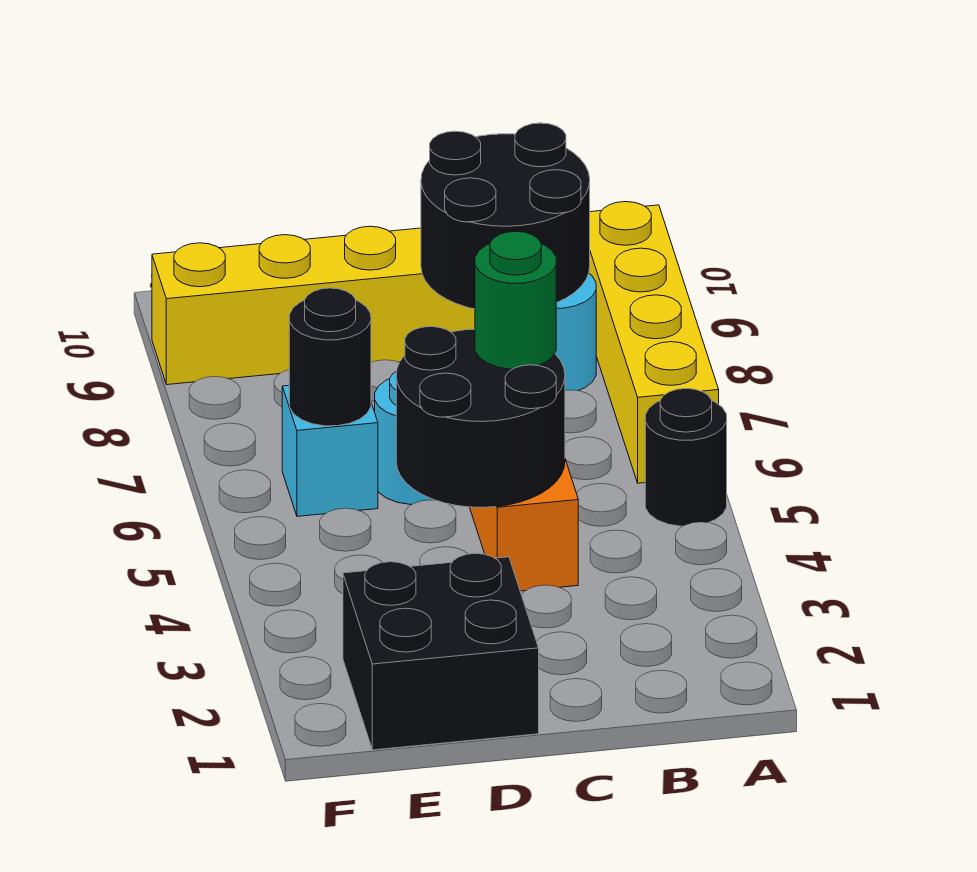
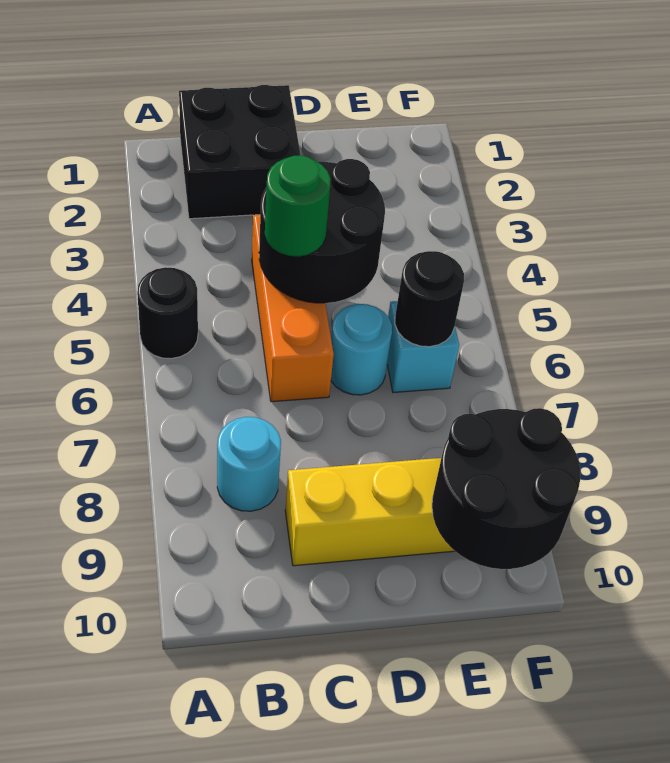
yellow brick A6:A9 level 1 -> none
black round brick B8:C9 level 2 -> black round brick E9:F10 level 2
black brick D1:E2 level 1 -> black brick B1:C2 level 1

